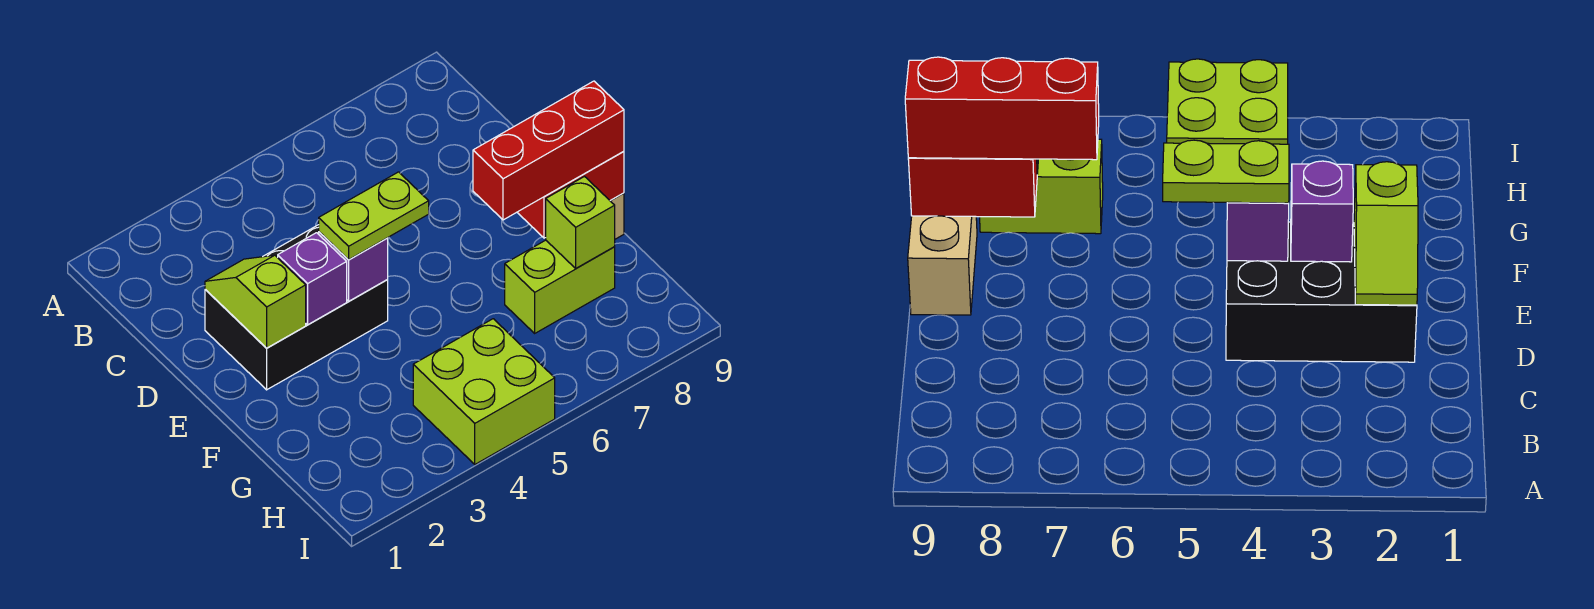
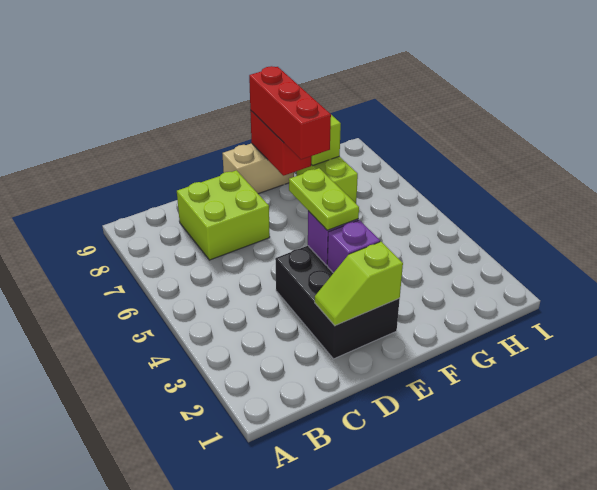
lime brick H4:I5 level 1 -> lime brick C7:D8 level 1

